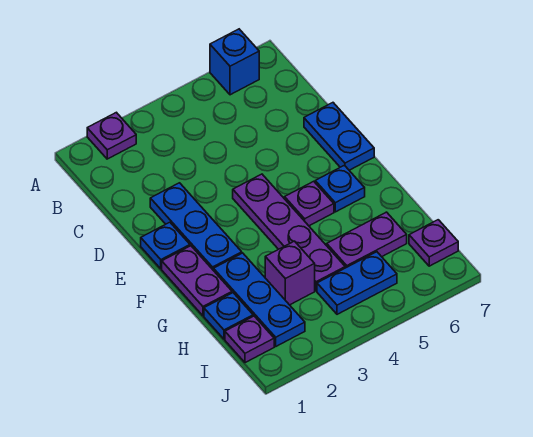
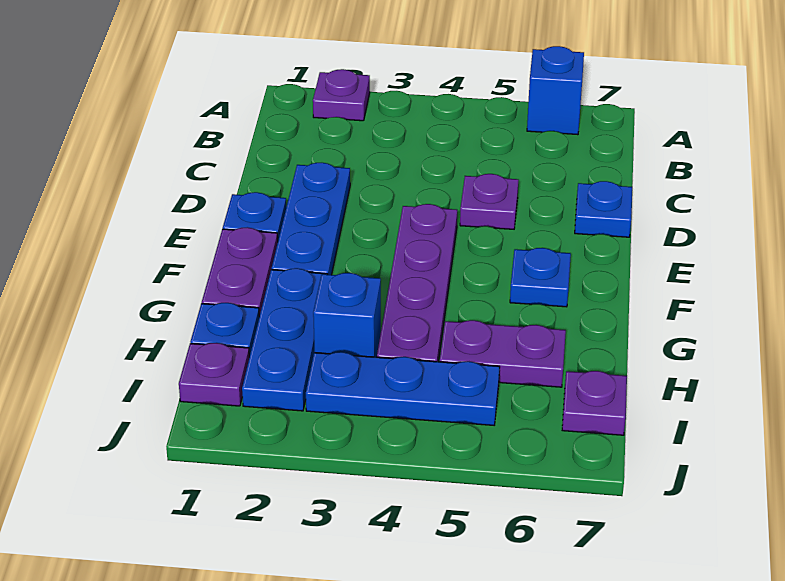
blue plate D7:E7 level 1 -> blue plate D7 level 1
purple plate F5 level 1 -> purple plate D5 level 1
purple brick H3 level 1 -> blue brick H3 level 1
blue plate I4:I5 level 1 -> blue plate I3:I5 level 1

